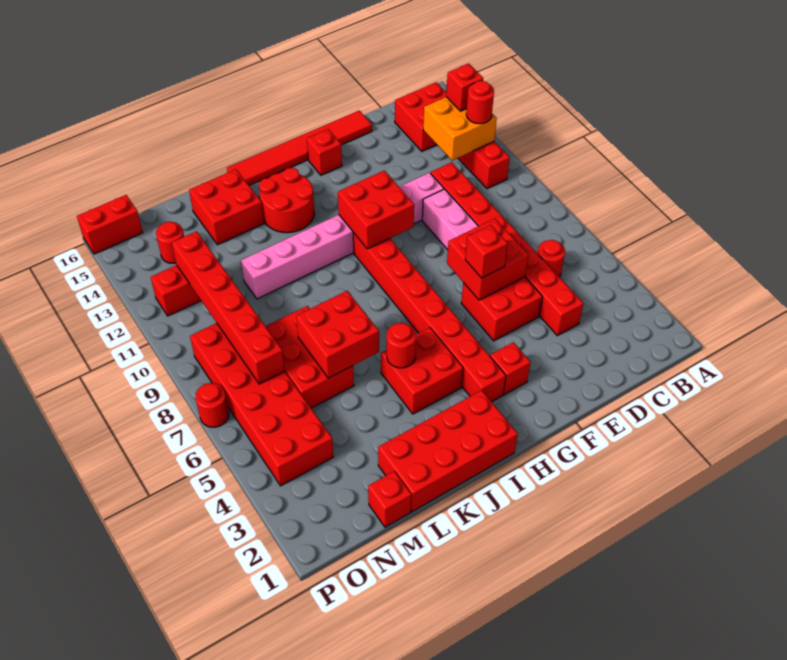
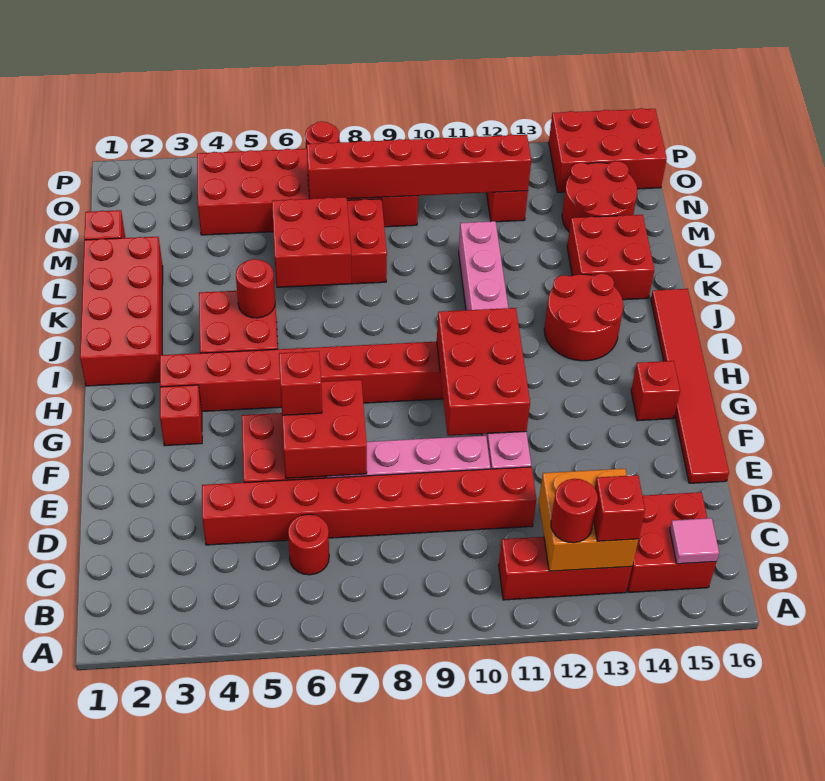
none -> pink tile B15 level 2
red brick G10:H11 level 2 -> red brick F10:H11 level 2
red round brick N14 level 1 -> red round brick M14:N15 level 1
red brick O16:P16 level 1 -> red brick O14:P16 level 1

